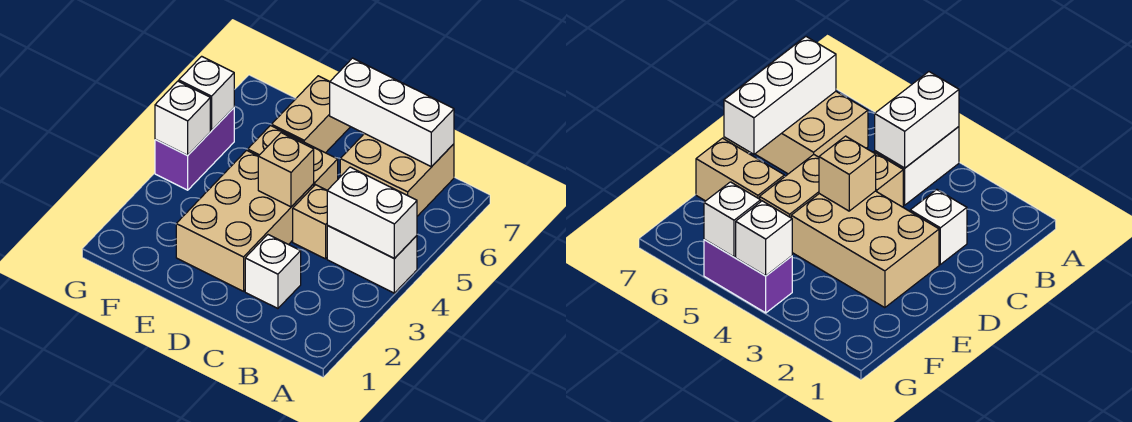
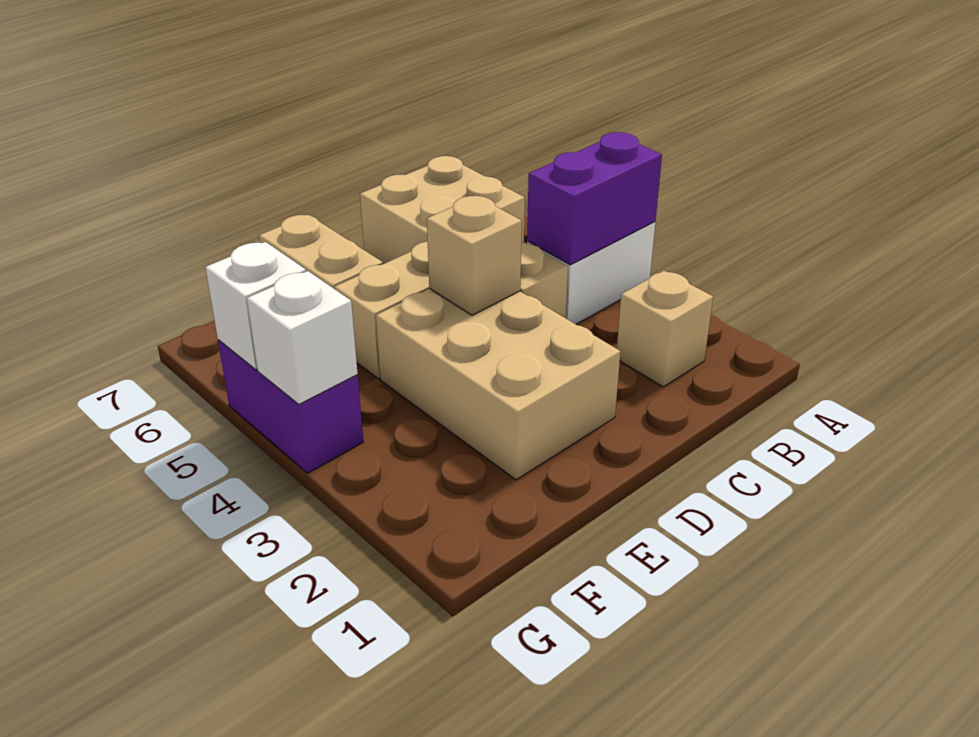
white brick A4:B4 level 2 -> purple brick A4:B4 level 2
none -> tan brick B2 level 1
white brick B7:D7 level 2 -> none
white brick C2 level 1 -> none

